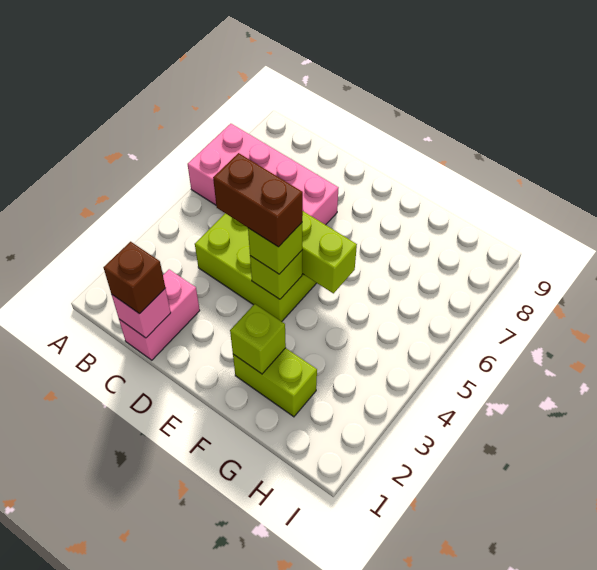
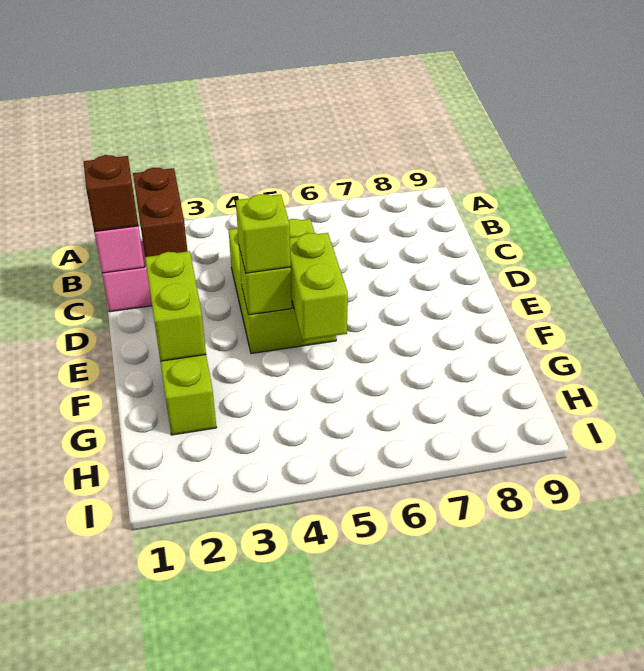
pink brick A6:D7 level 1 -> none
brown brick D4:E4 level 4 -> brown brick B2:C2 level 2
lime brick F2 level 2 -> lime brick E2:F2 level 2

